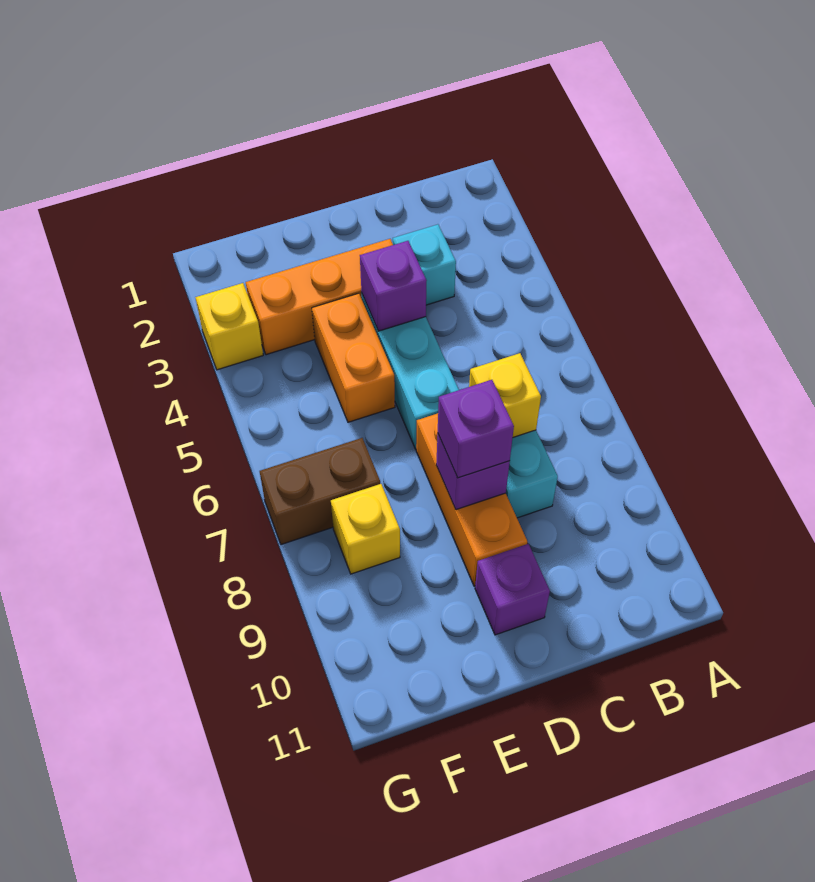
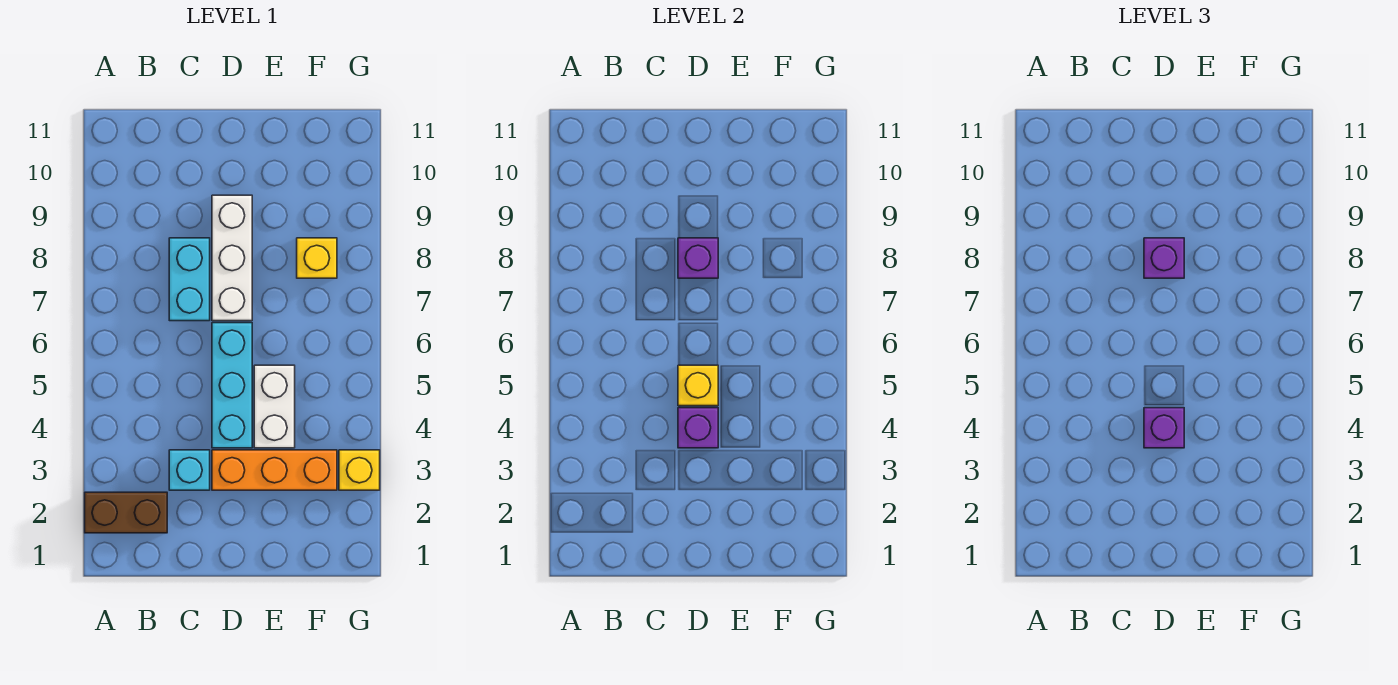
yellow brick C7 level 2 -> yellow brick D5 level 2
orange brick D7:D9 level 1 -> white brick D7:D9 level 1
purple brick D10 level 1 -> purple brick D4 level 3
orange brick E4:E5 level 1 -> white brick E4:E5 level 1
brown brick F7:G7 level 1 -> brown brick A2:B2 level 1

